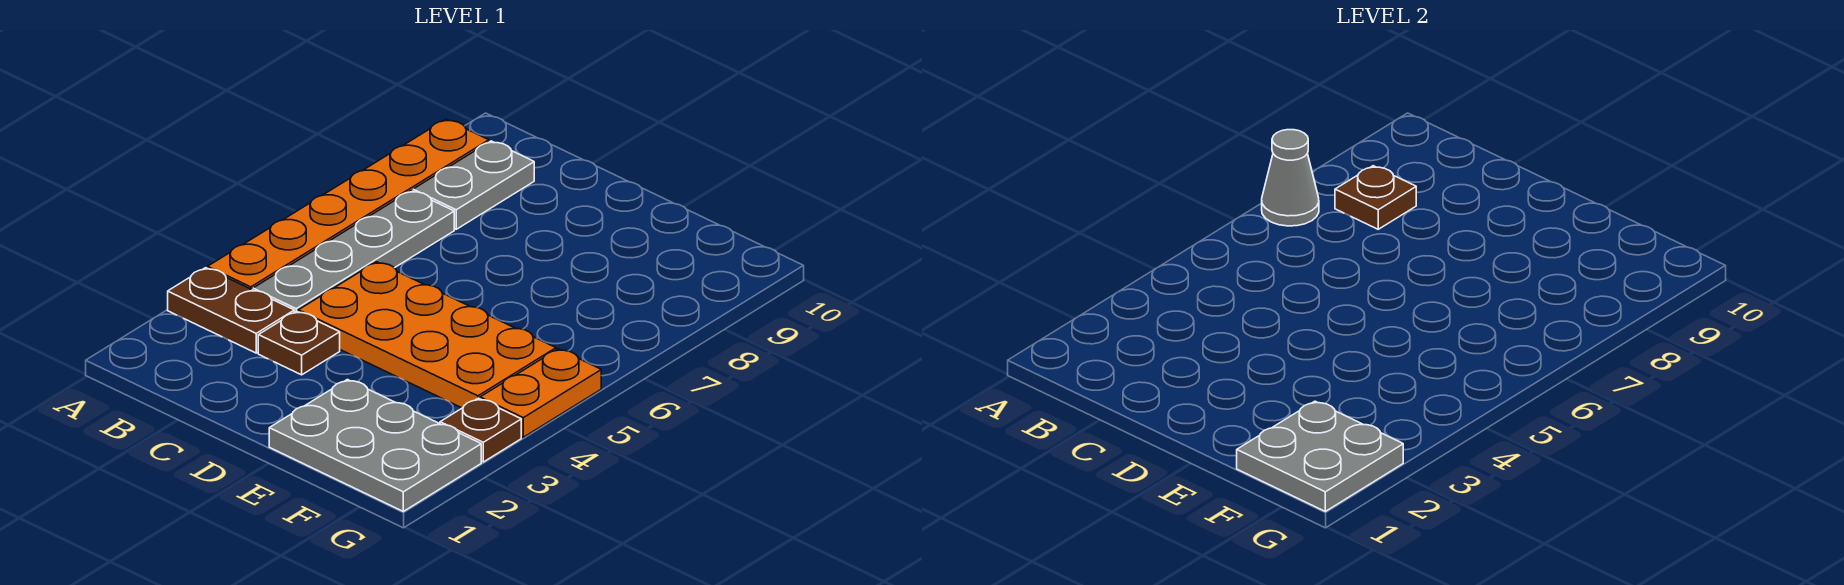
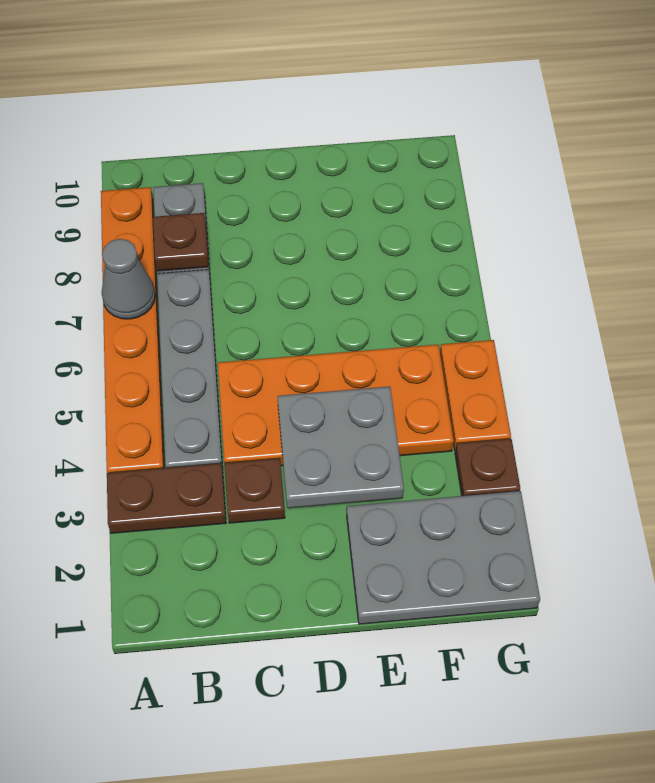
grey plate F1:G2 level 2 -> grey plate D3:E4 level 2

